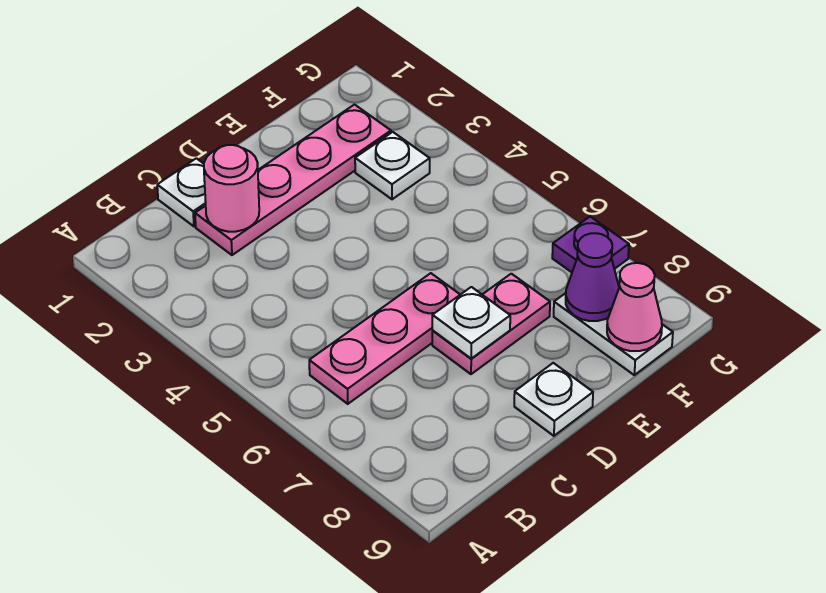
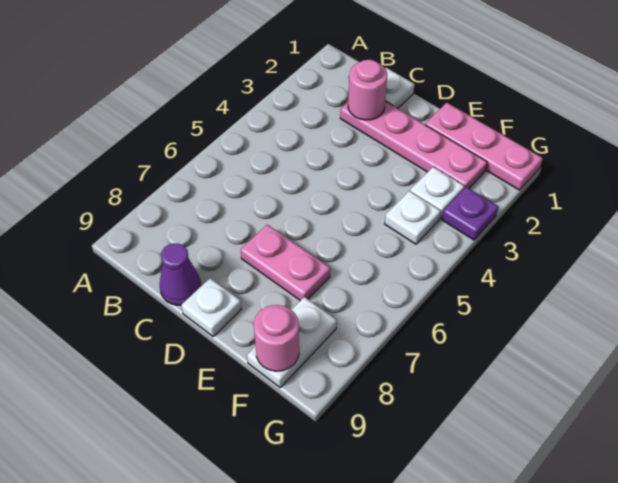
pink plate B6:D6 level 1 -> pink plate E1:G1 level 1
white plate D7 level 2 -> white plate F4 level 1
purple cone F8 level 2 -> purple cone C9 level 1
pink cone F9 level 2 -> pink round brick F9 level 2
purple plate G7 level 1 -> purple plate G3 level 1

